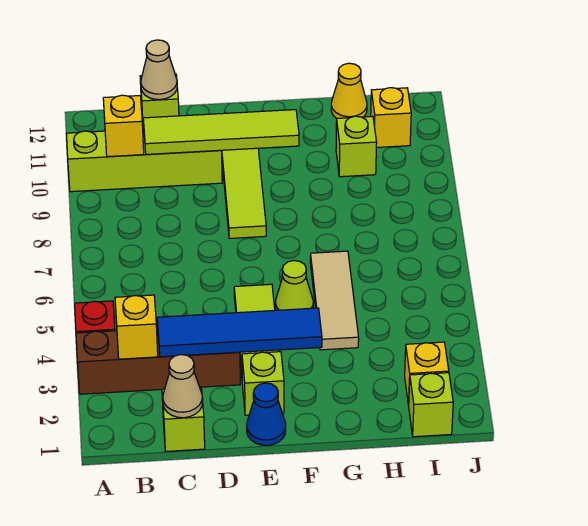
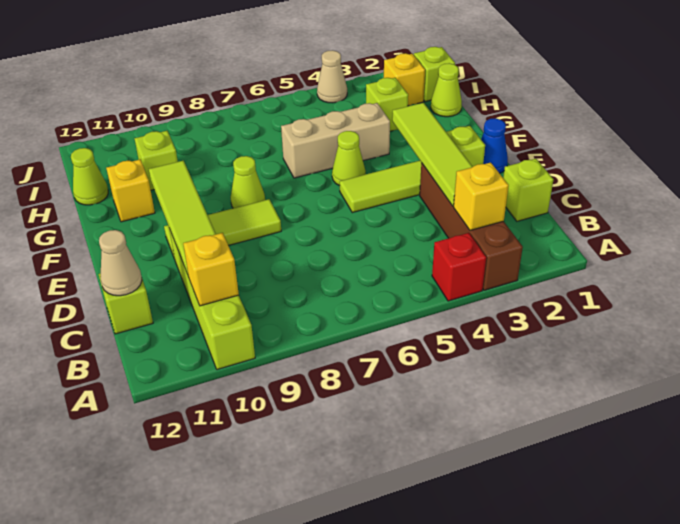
tan cone C1 level 2 -> tan cone J4 level 1
blue tile C3:F3 level 2 -> lime tile C3:F3 level 2
none -> lime cone F8 level 1
tan tile G4:G6 level 1 -> tan brick G4:G6 level 1
none -> lime cone H1 level 1
none -> lime brick H3 level 1
yellow cone H12 level 1 -> lime cone H12 level 1
yellow brick I11 level 1 -> yellow brick G11 level 1

